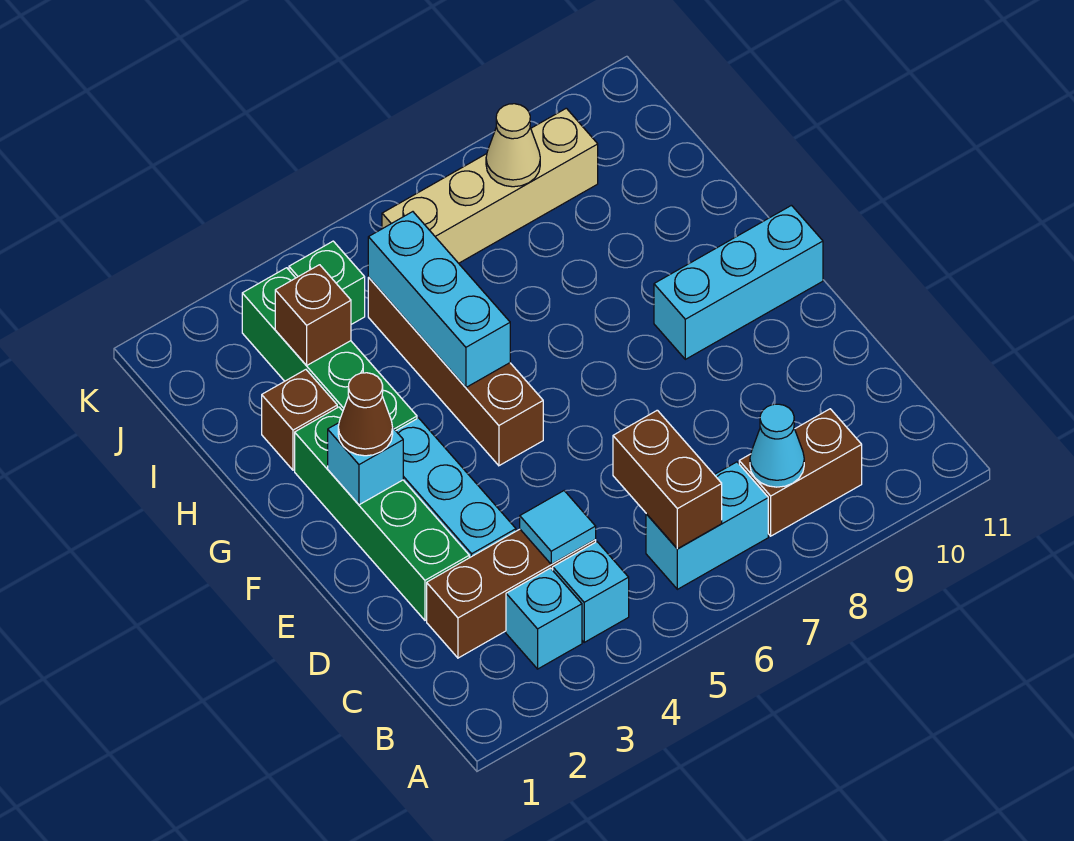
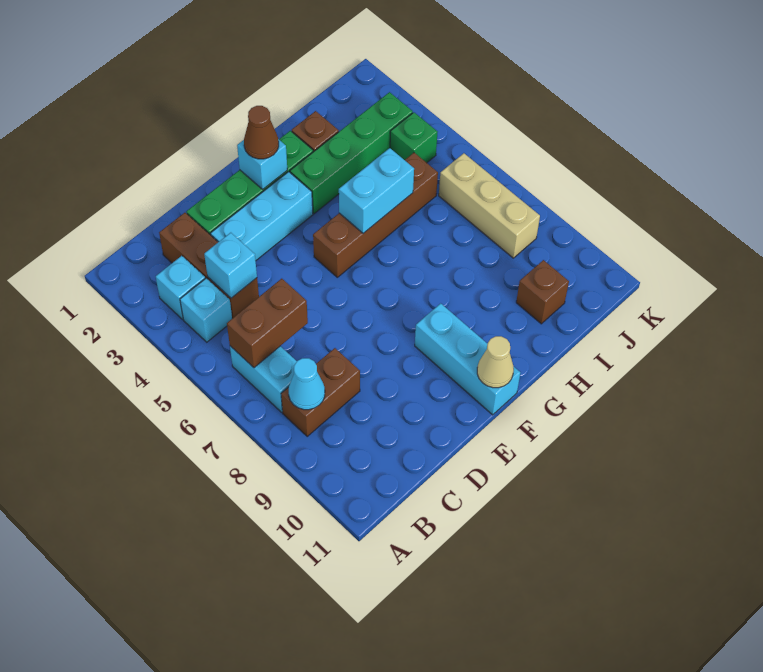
brown brick B8:B9 level 1 -> brown brick B8:C8 level 1
cyan tile C4 level 2 -> cyan brick C4 level 2
cyan brick G5:I5 level 2 -> cyan brick G5:H5 level 2
brown brick I3 level 2 -> brown brick I10 level 1
tan brick J6:J9 level 1 -> tan brick J6:J8 level 1
tan cone J8 level 2 -> tan cone F11 level 2

